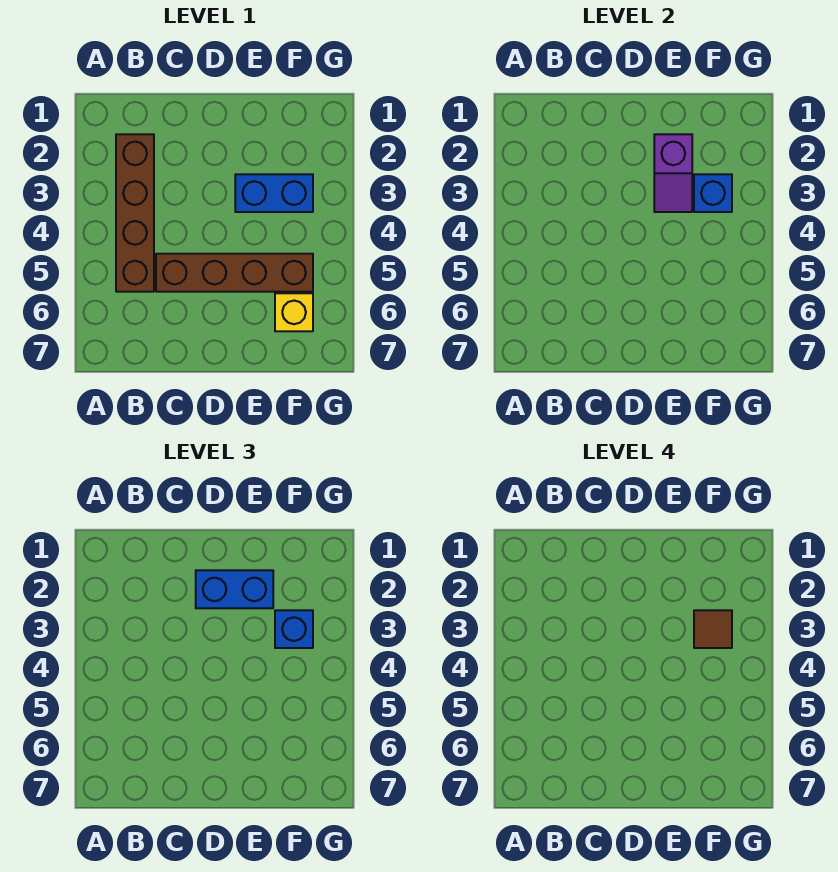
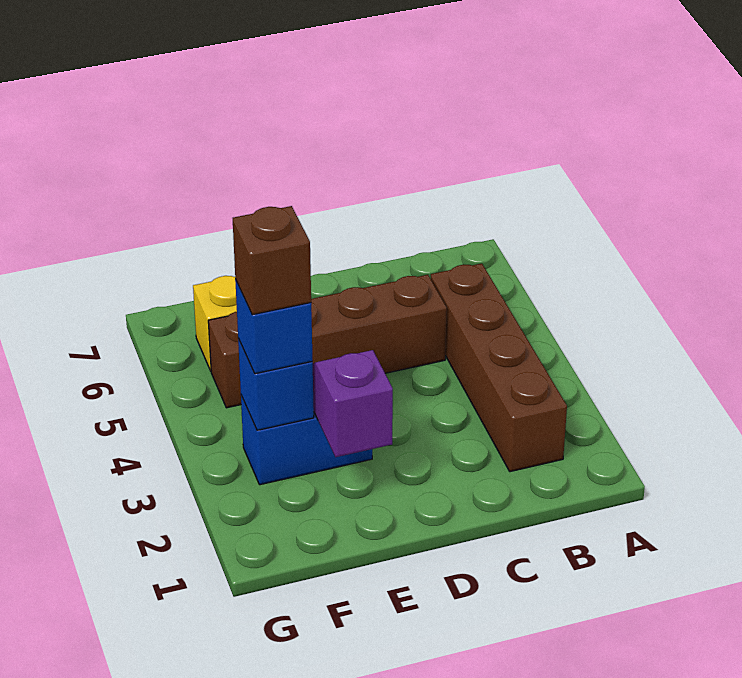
blue brick D2:E2 level 3 -> none
brown tile F3 level 4 -> brown brick F3 level 4

